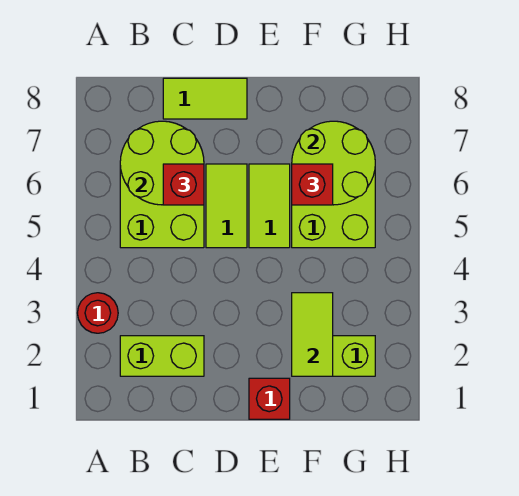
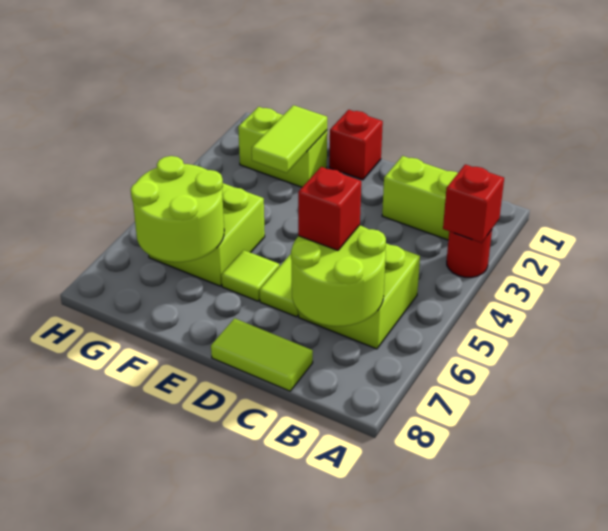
lime tile E5:E6 level 1 -> lime tile E6 level 1
red brick F6 level 3 -> red brick A3 level 2

